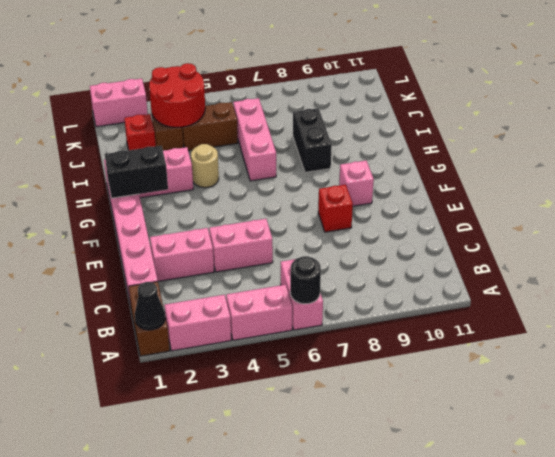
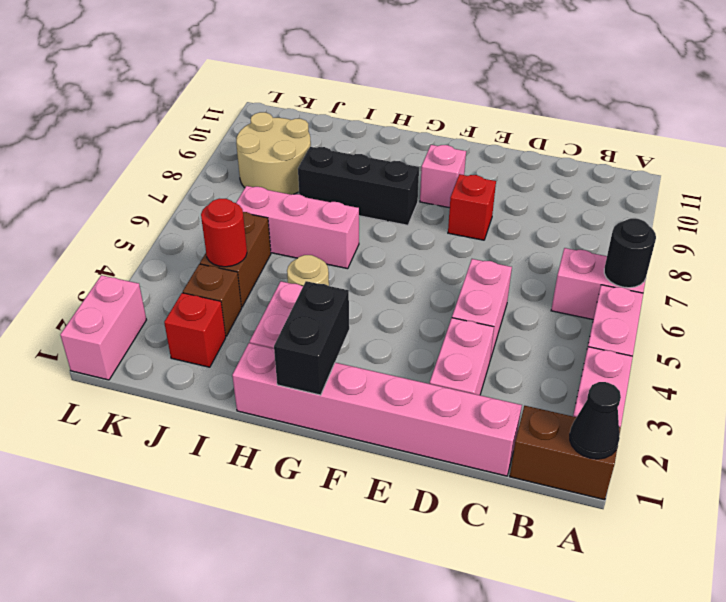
black brick H8:I8 level 1 -> black brick G8:I8 level 1
red round brick J3:K4 level 2 -> red round brick J4 level 2
none -> tan round brick J8:K9 level 1

